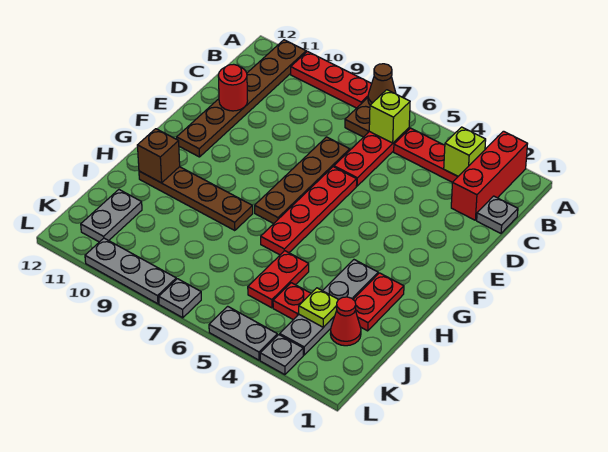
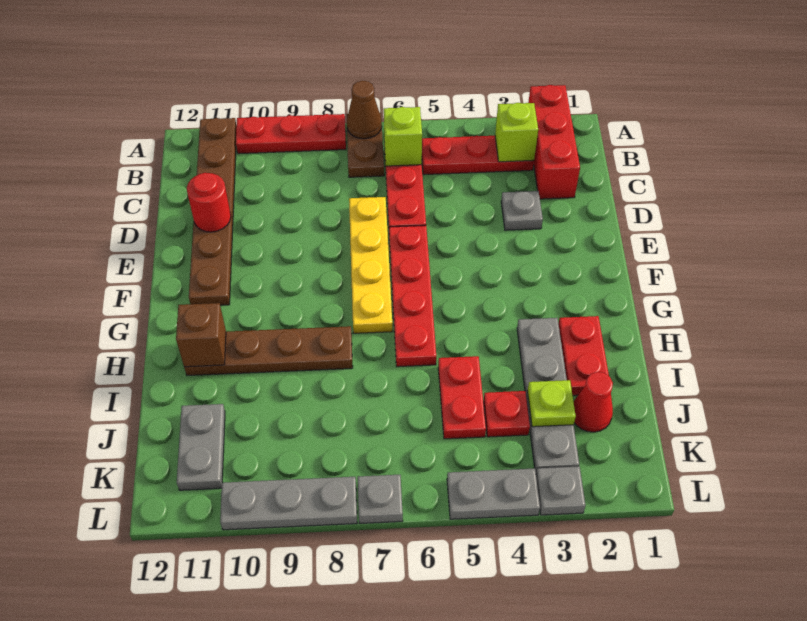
grey plate C1 level 1 -> grey plate D3 level 1
brown plate D7:G7 level 1 -> yellow plate D7:G7 level 1

